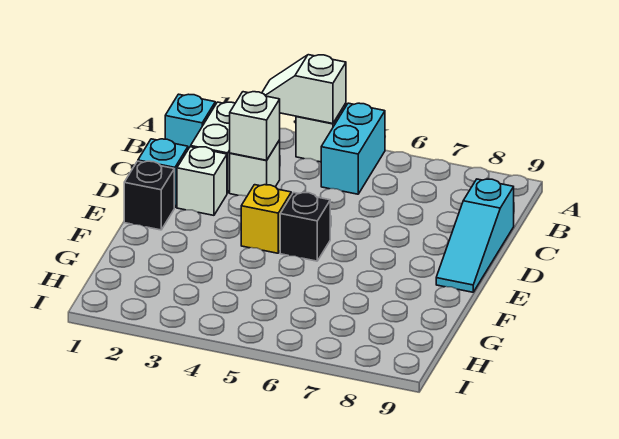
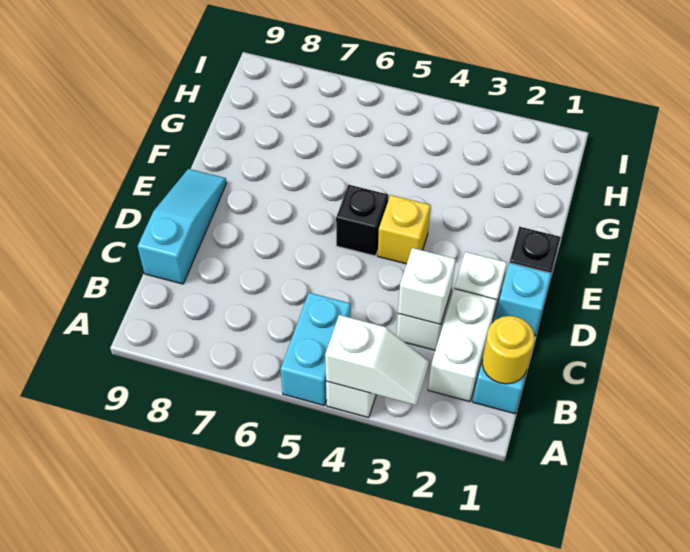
none -> yellow round brick B1 level 2

